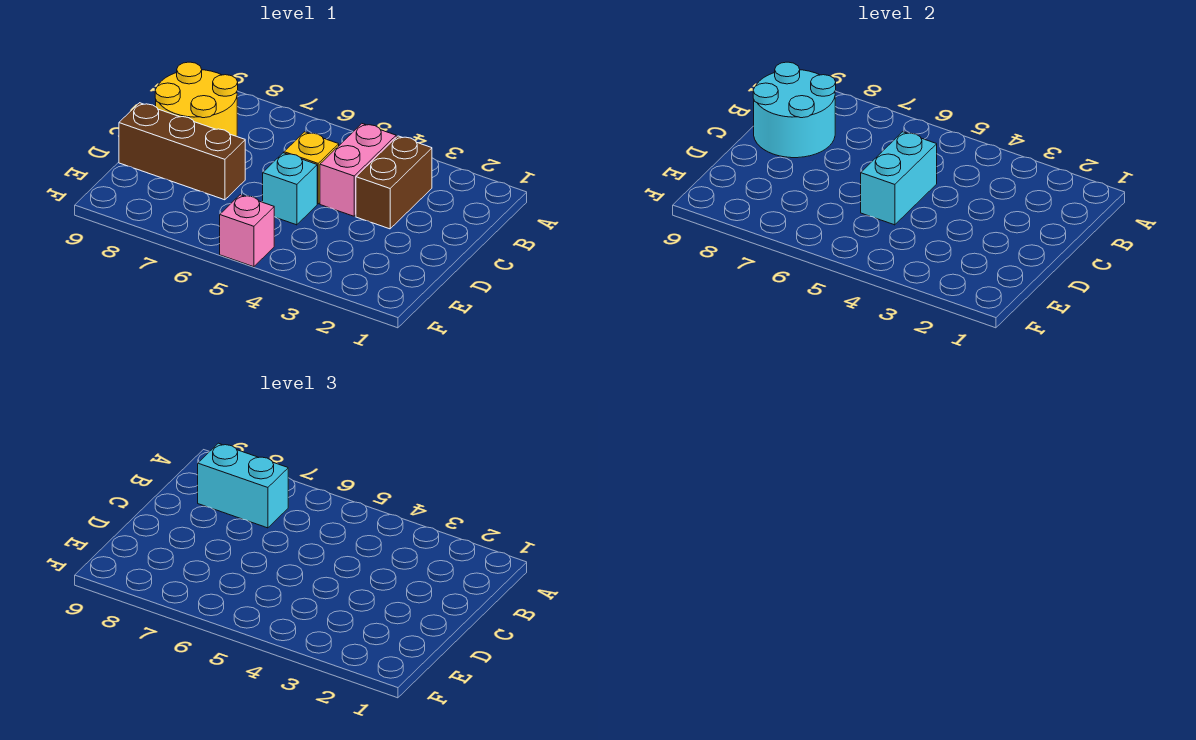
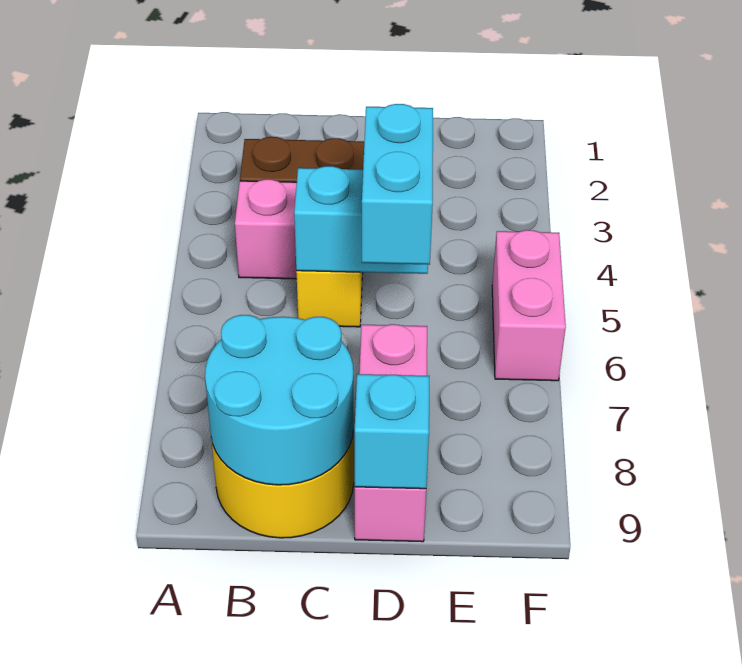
cyan brick B7:B8 level 3 -> cyan brick D5:D6 level 3
cyan brick D5 level 1 -> cyan brick D9 level 2
brown brick D7:D9 level 1 -> pink brick D7:D9 level 1
pink brick F5 level 1 -> pink brick F5:F6 level 1

